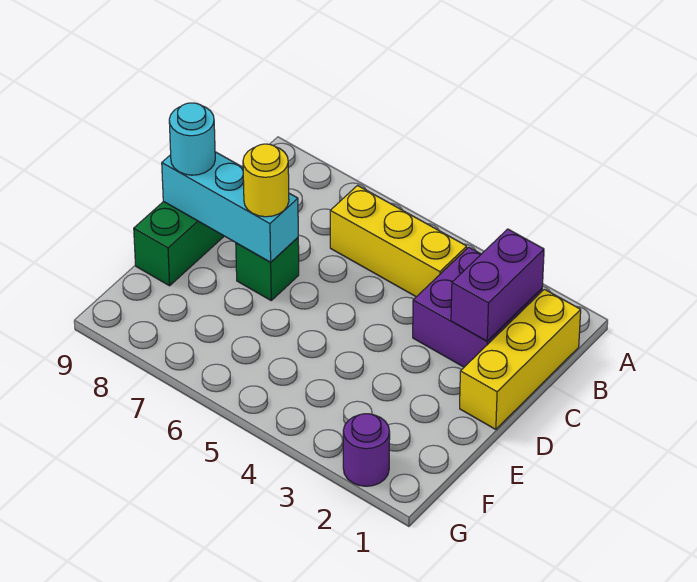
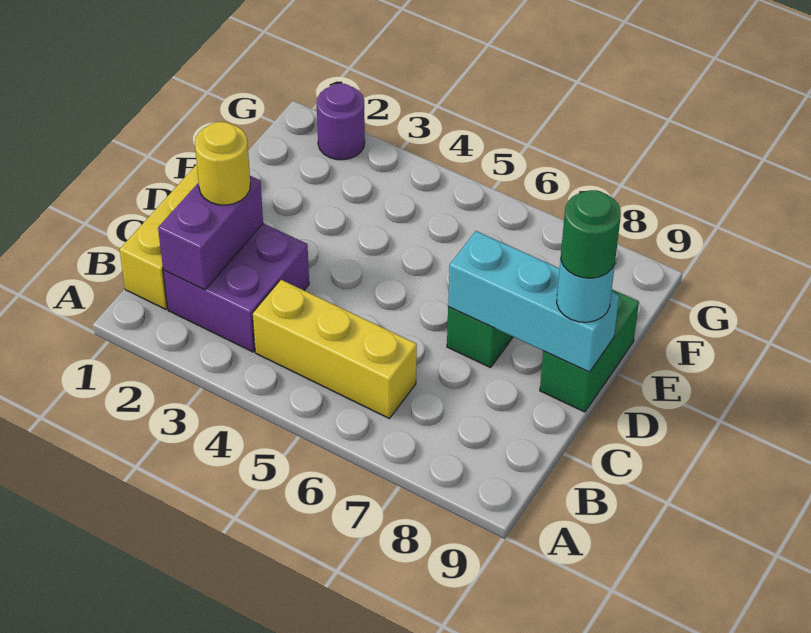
yellow round brick D7 level 3 -> yellow round brick C2 level 3
none -> green round brick D9 level 4

